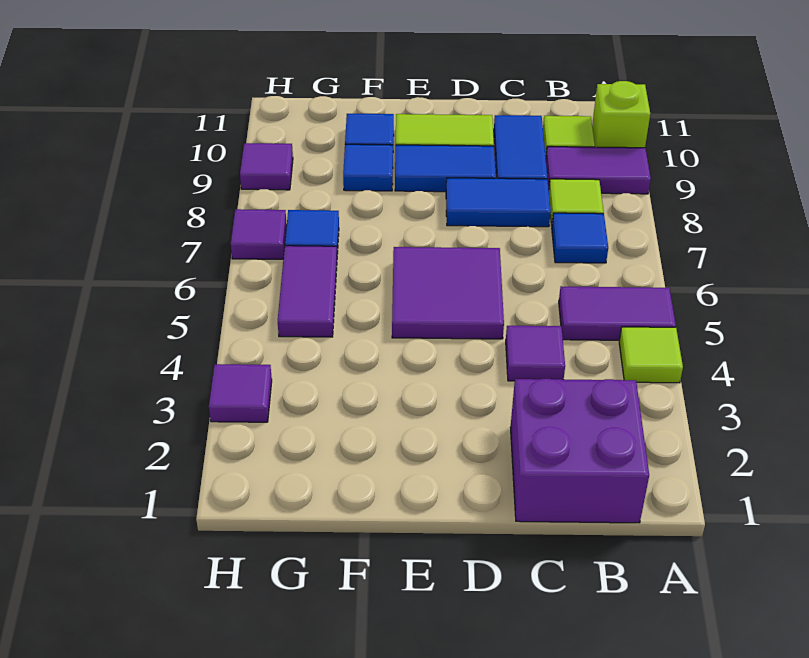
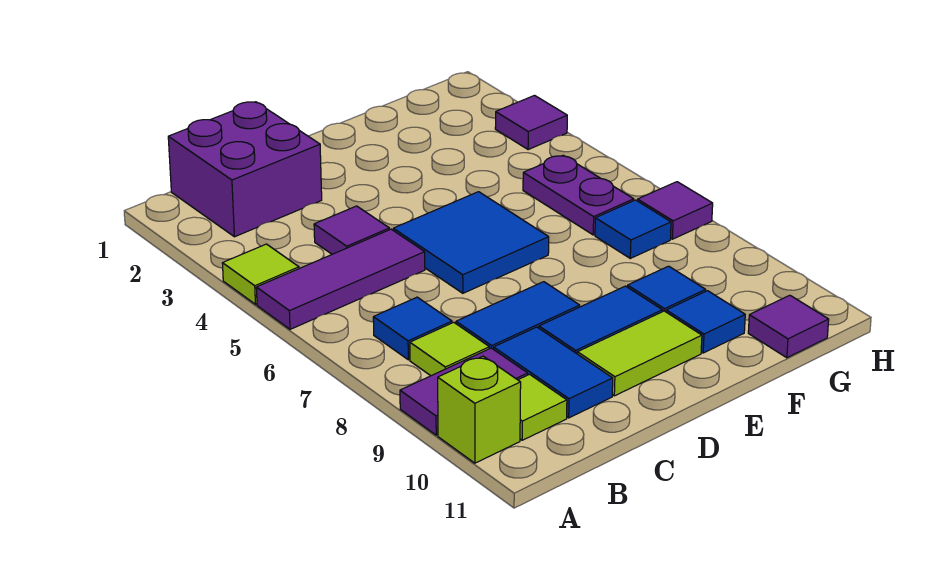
purple tile A5:B5 level 1 -> purple tile A5:C5 level 1
purple tile D5:E6 level 1 -> blue tile D5:E6 level 1
purple tile G5:G6 level 1 -> purple plate G5:G6 level 1
purple tile H9 level 1 -> purple tile G11 level 1

